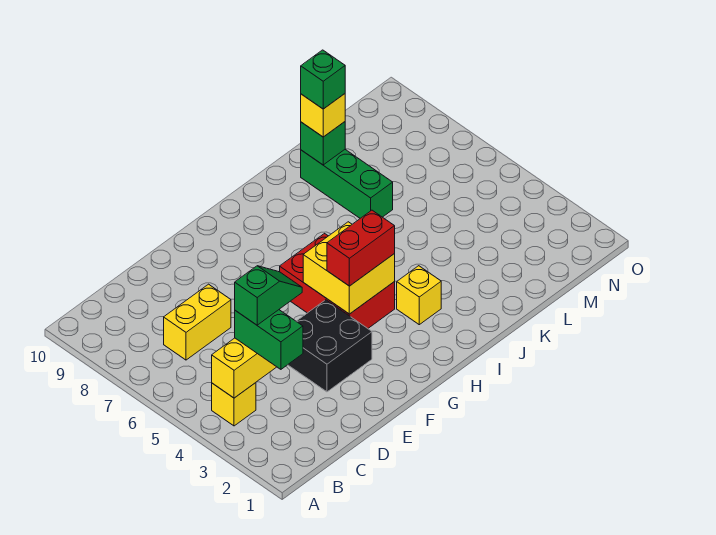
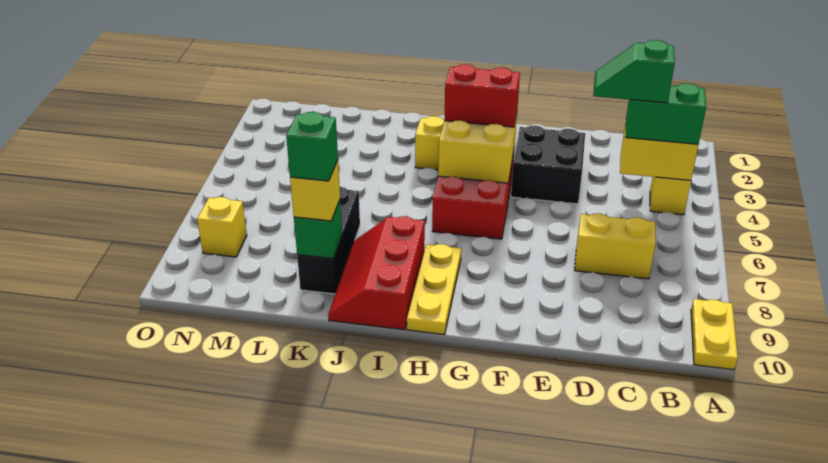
none -> yellow plate A9:A10 level 1
green brick C3:C4 level 3 -> green brick B4:C4 level 3
none -> yellow plate H8:H10 level 1
none -> red slope I8:J10 level 1 top I
green brick K7:K9 level 1 -> black brick K7:K9 level 1
none -> yellow brick N8 level 1

